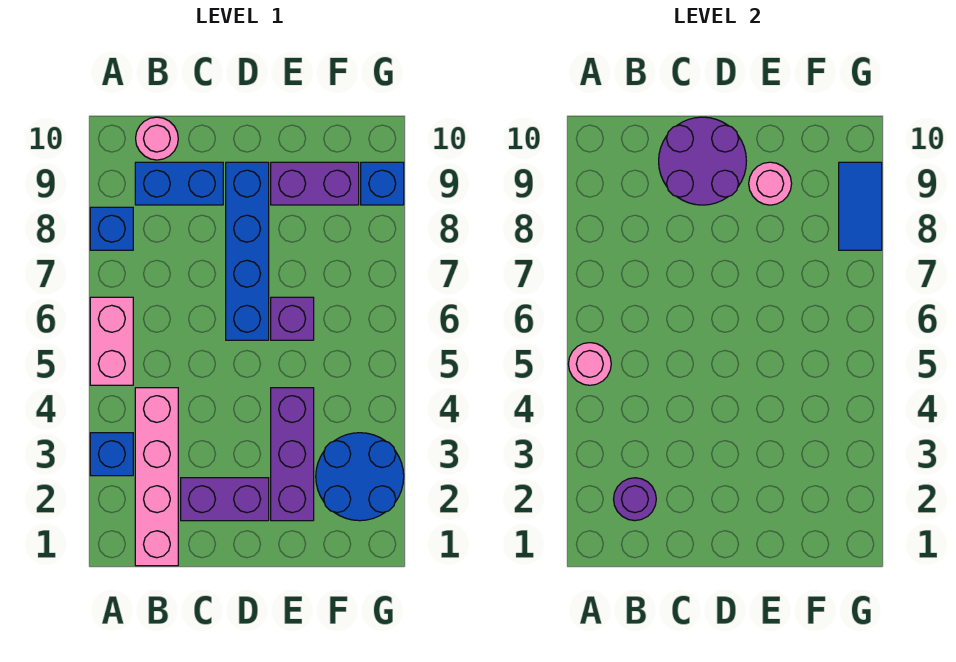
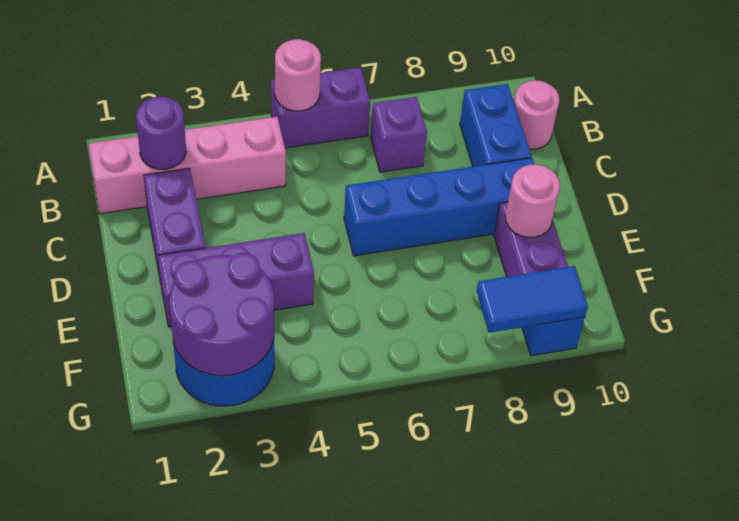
blue brick A3 level 1 -> none
pink brick A5:A6 level 1 -> purple brick A5:A6 level 1
blue brick A8 level 1 -> none
purple round brick C9:D10 level 2 -> purple round brick F2:G3 level 2
purple brick E6 level 1 -> purple brick B7 level 1

